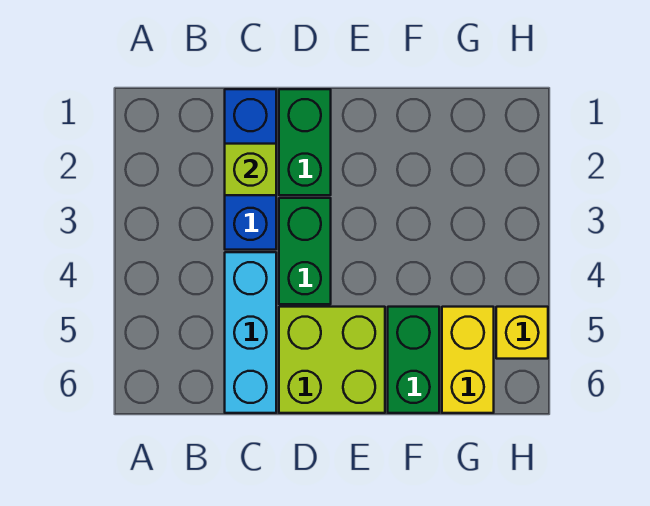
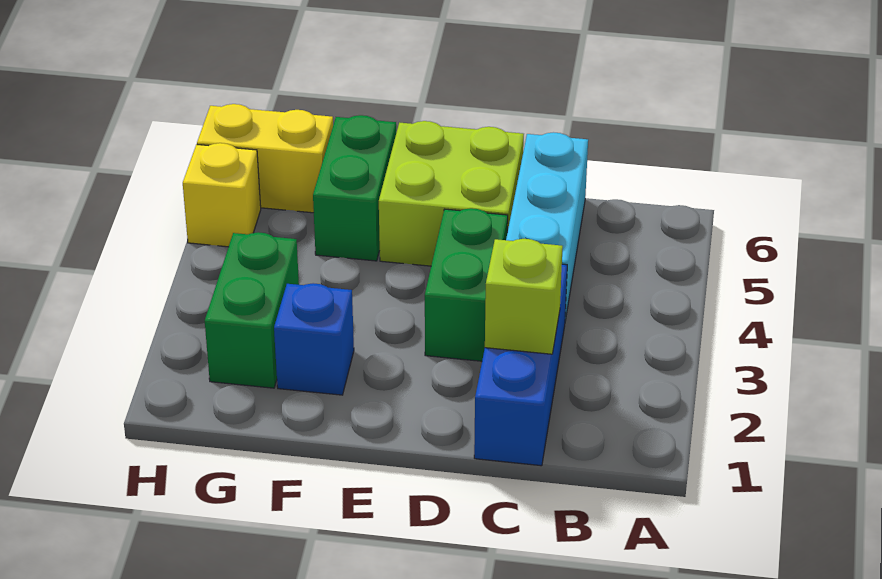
green brick D1:D2 level 1 -> green brick G2:G3 level 1
none -> blue brick F2 level 1
yellow brick G5:G6 level 1 -> yellow brick G6:H6 level 1

